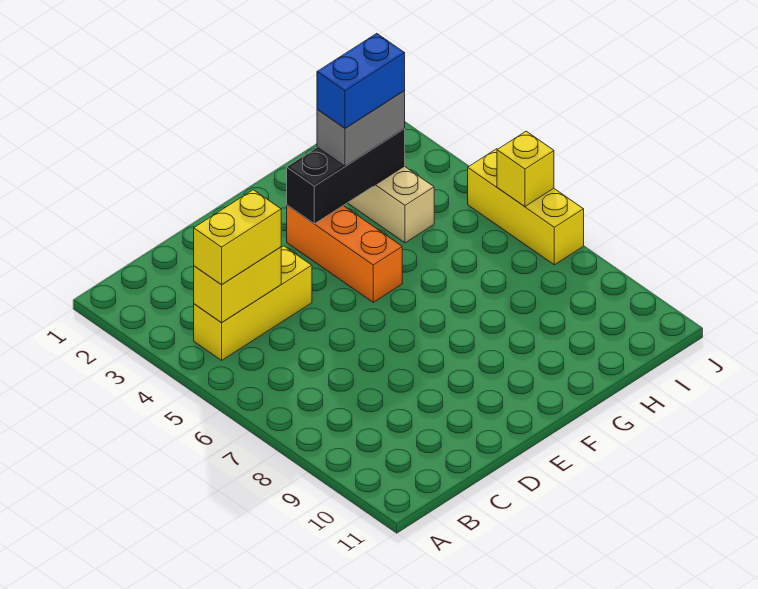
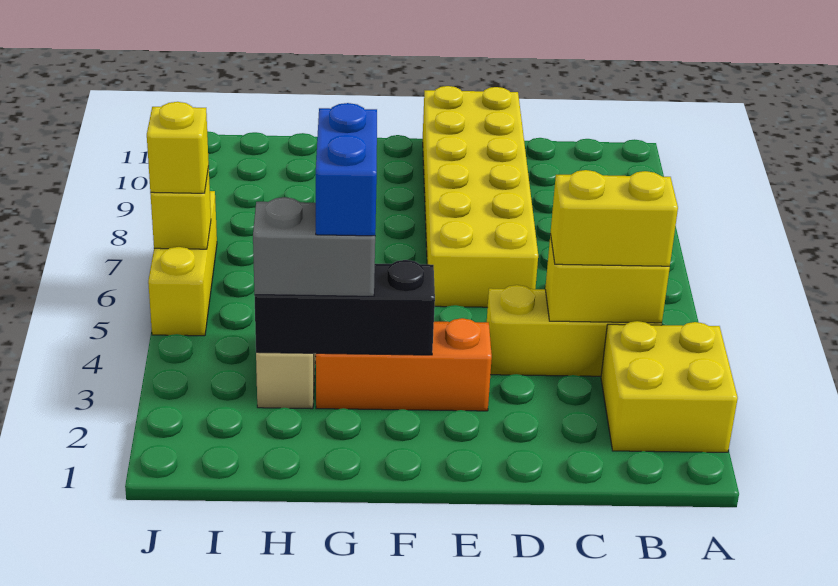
none -> yellow brick A2:B3 level 1
none -> yellow brick D6:E11 level 1
orange brick F3:F5 level 1 -> orange brick E3:G3 level 1
blue brick G3:H3 level 4 -> blue brick G3:G4 level 4
none -> yellow brick J6 level 3

